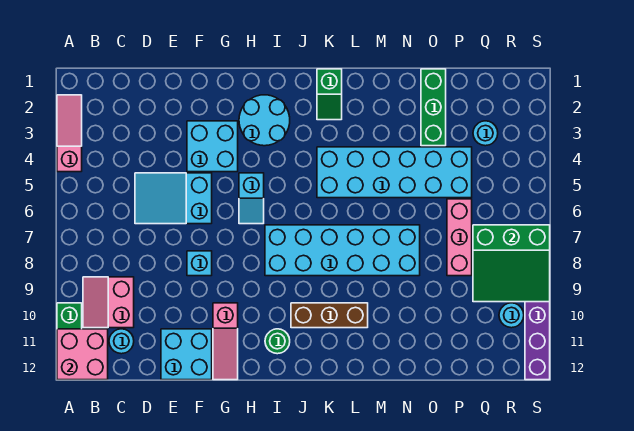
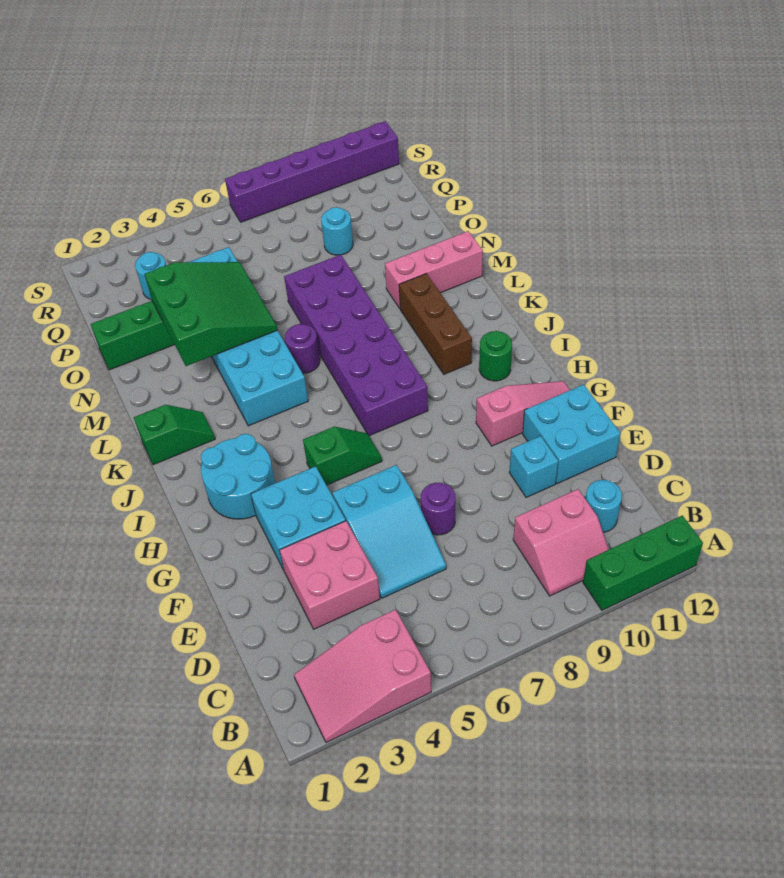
pink slope A2:A4 level 1 top 4 -> pink slope A2:B4 level 1 top 4
pink brick A11:B12 level 2 -> pink brick D3:E4 level 1
none -> purple round brick E7 level 1
cyan brick F8 level 1 -> cyan brick E10 level 1
cyan slope H5:H6 level 1 top 5 -> green slope H5:H6 level 1 top 5
cyan brick I7:N8 level 1 -> purple brick I7:N8 level 1
none -> purple round brick L6 level 1
pink brick P6:P8 level 1 -> pink brick M10:M12 level 1
green slope Q7:S9 level 2 top 7 -> green slope M3:O5 level 2 top 3
cyan round brick R10 level 1 -> cyan round brick P9 level 1

